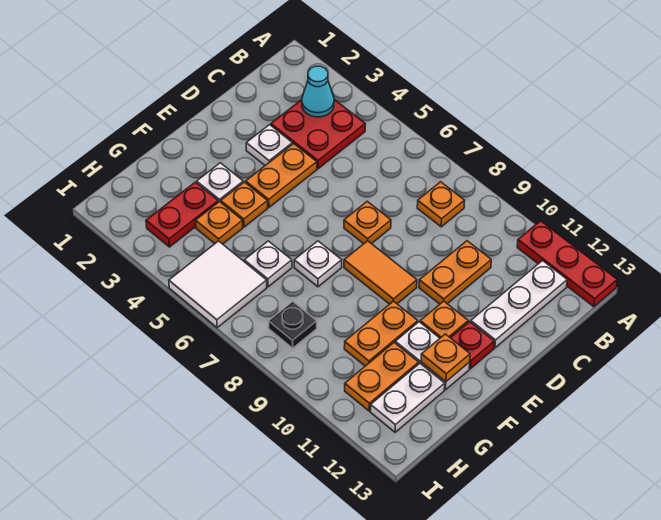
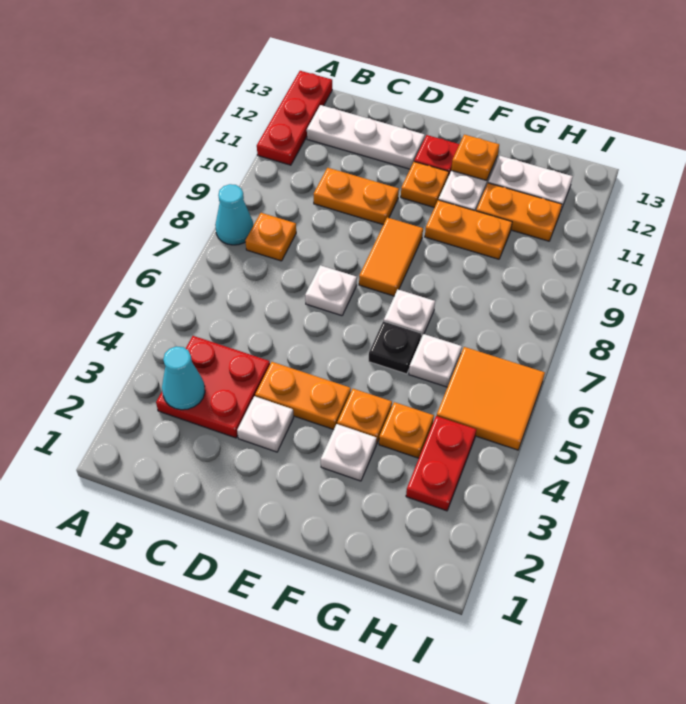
none -> cyan cone A8 level 1
orange plate D7 level 1 -> white plate D7 level 1
red plate G3:H3 level 1 -> red plate H3:H4 level 1
white tile H5:I6 level 1 -> orange tile H5:I6 level 1
black plate H8 level 1 -> black plate F6 level 1

